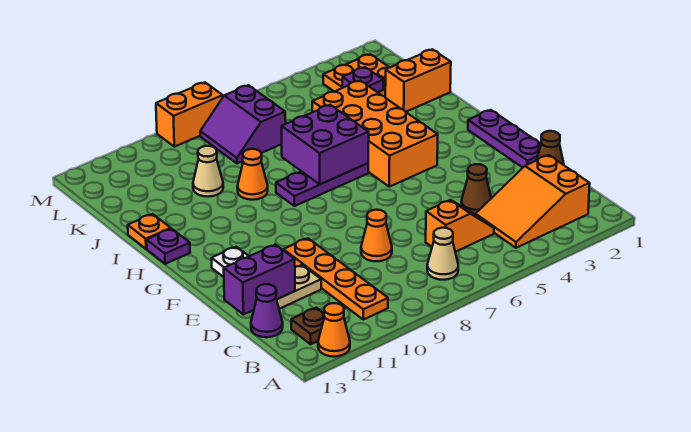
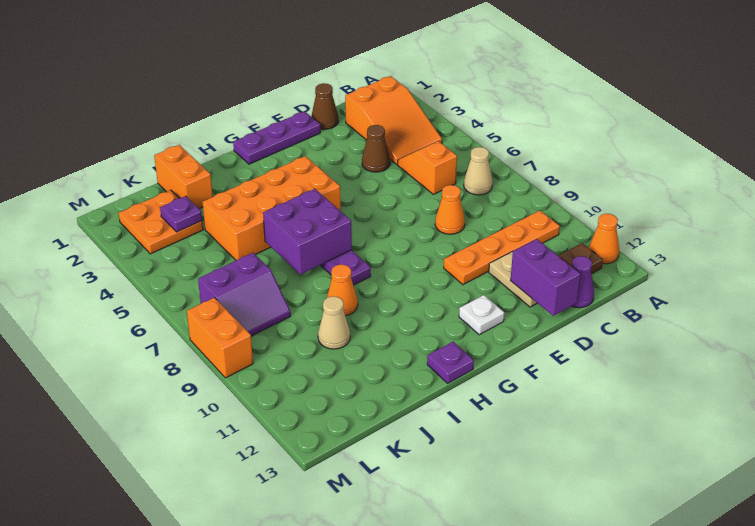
orange plate I13 level 1 -> none

